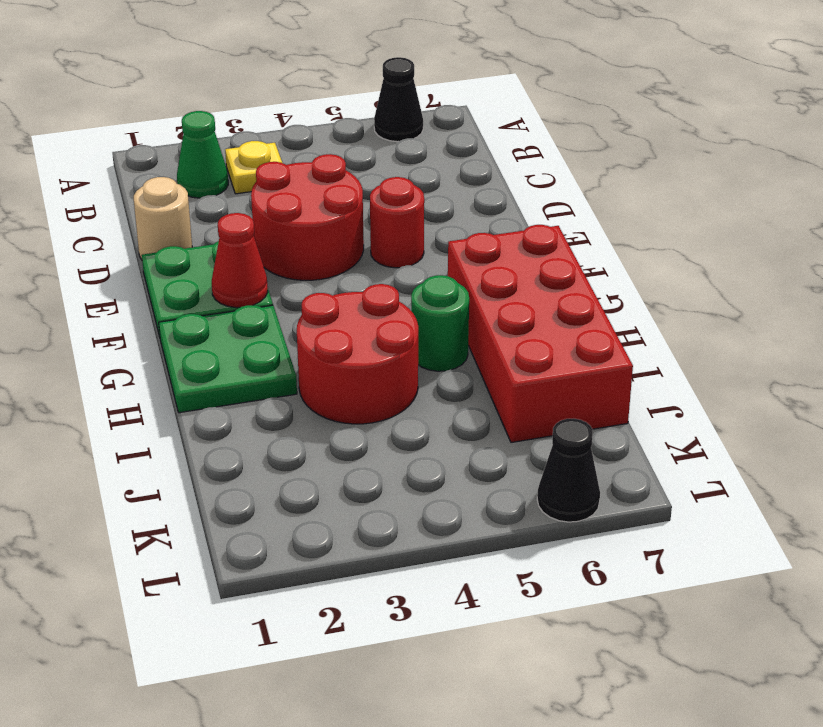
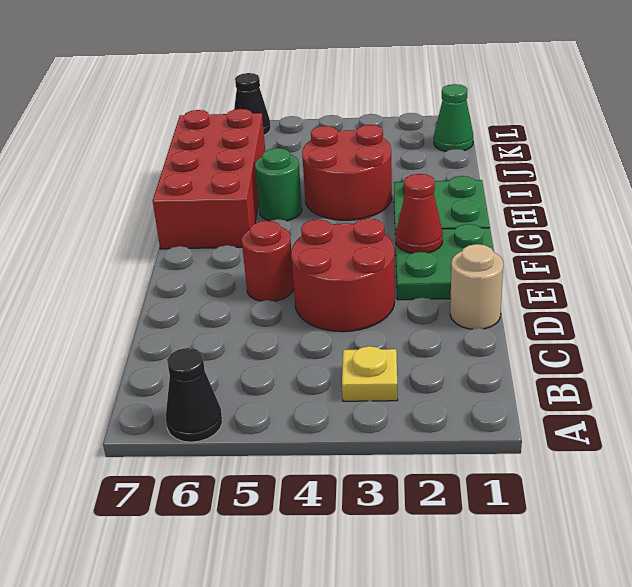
green cone B2 level 1 -> green cone K1 level 1

